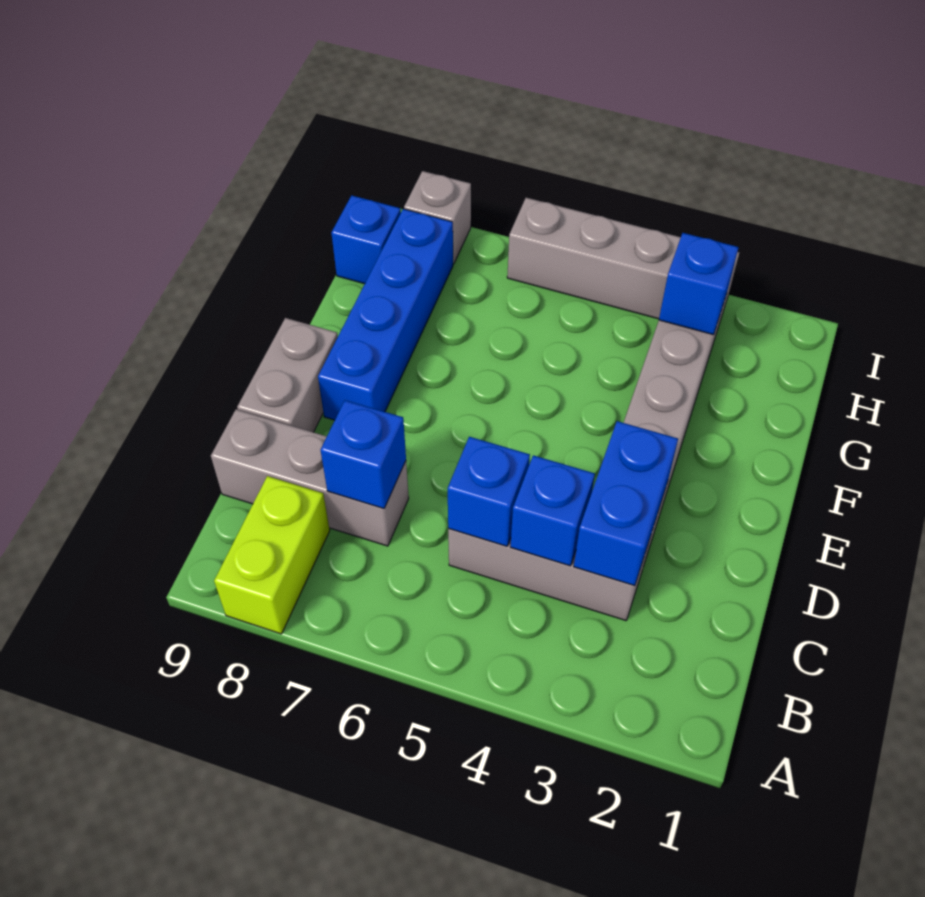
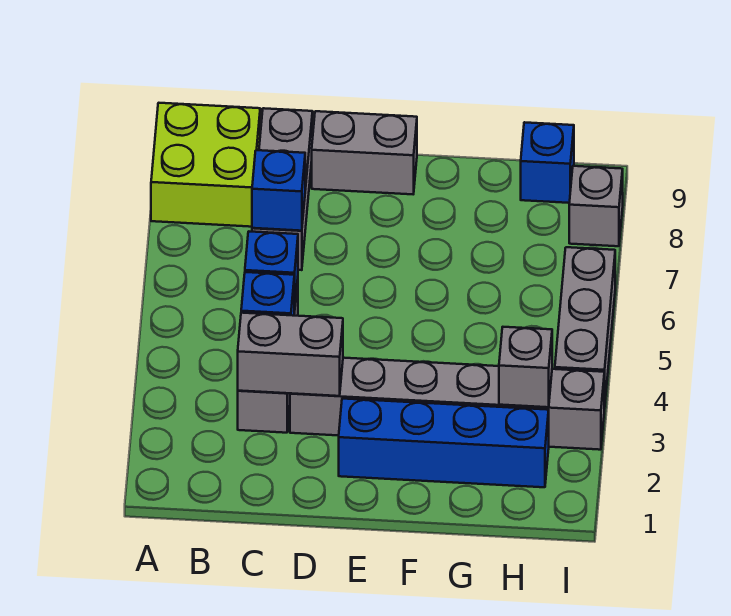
lime brick A8:B8 level 1 -> lime brick A8:B9 level 1
blue brick C3:D3 level 2 -> grey brick C3:D3 level 2
blue brick E8:H8 level 1 -> blue brick E2:H2 level 1
blue brick H3 level 2 -> grey brick H3 level 2

